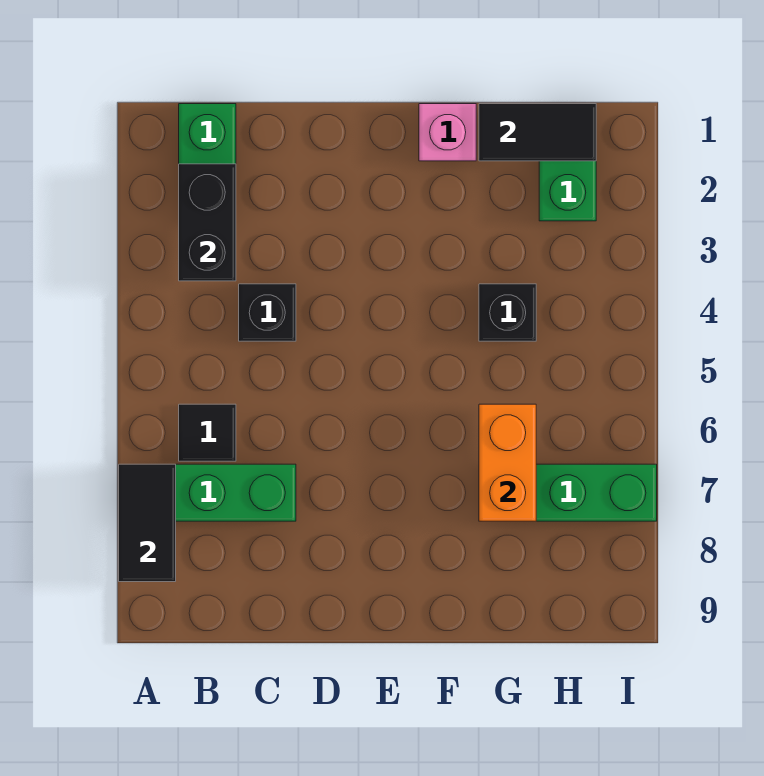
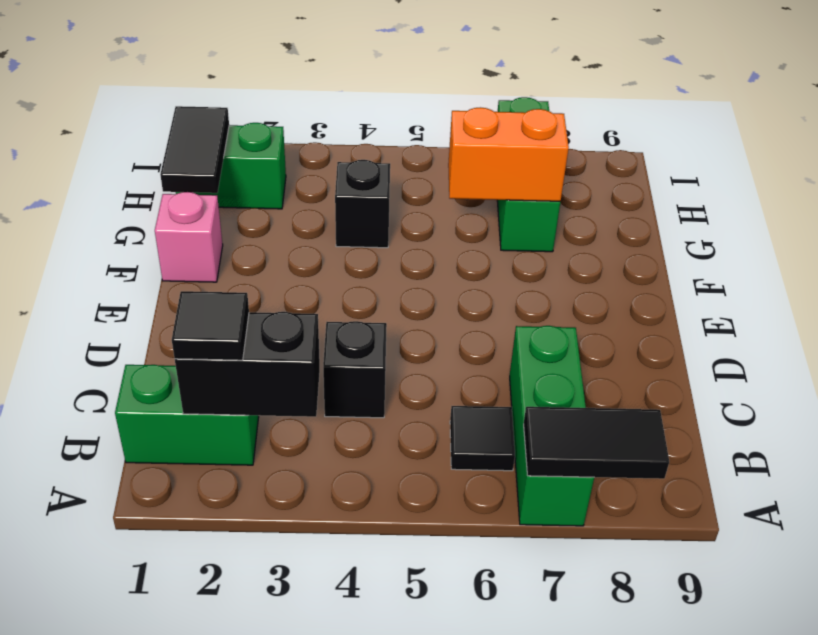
none -> black tile B2 level 3

